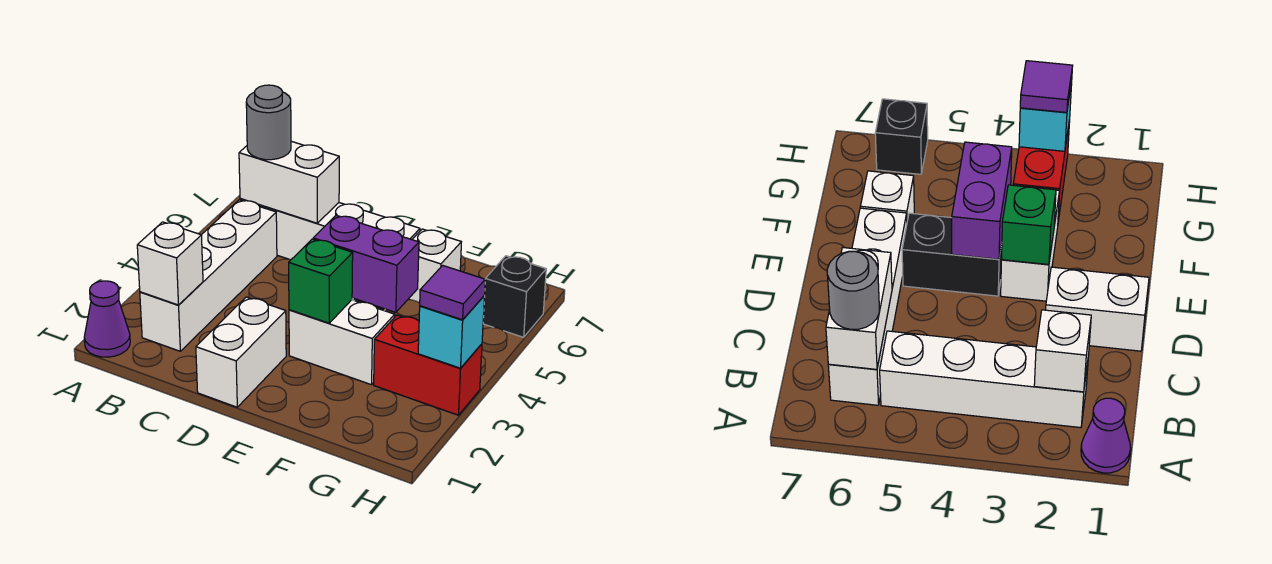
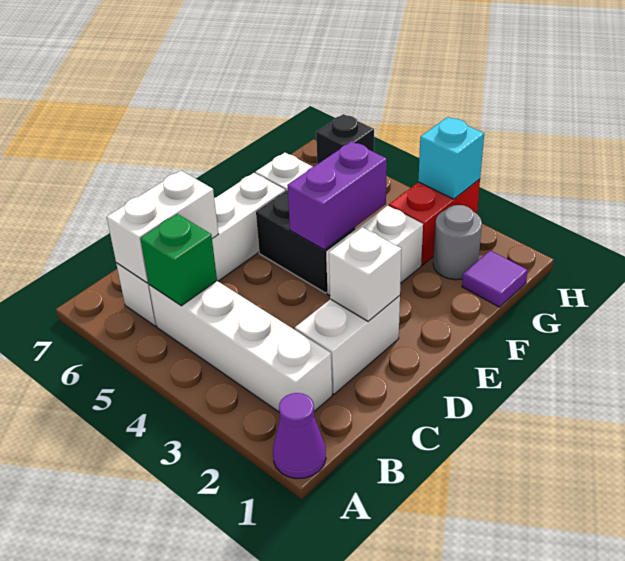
white brick B2 level 2 -> white brick D2 level 2
grey round brick B6 level 3 -> grey round brick G2 level 1
white brick D1:D2 level 1 -> white brick C2:D2 level 1
green brick E3 level 2 -> green brick B5 level 2
purple tile H3 level 3 -> purple tile G1 level 1

